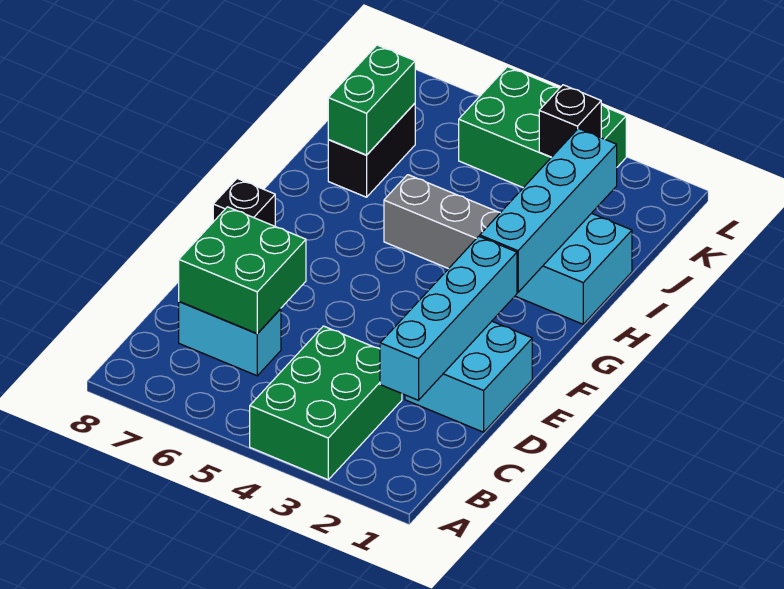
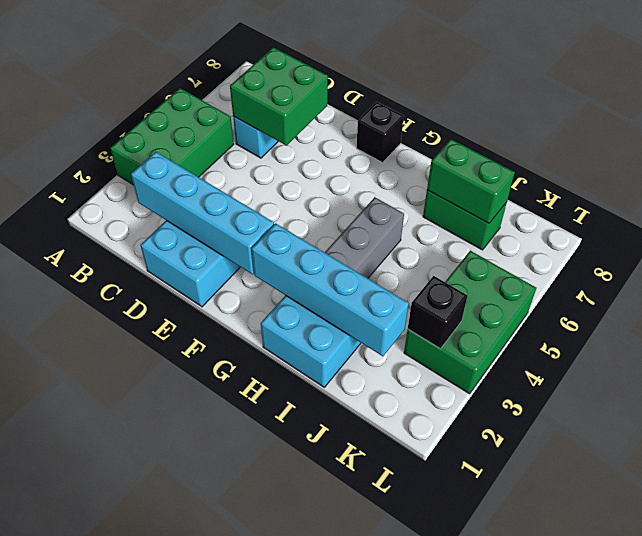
green brick A3:C4 level 1 -> green brick A3:B5 level 1
black brick I7:J7 level 1 -> green brick I7:J7 level 1

